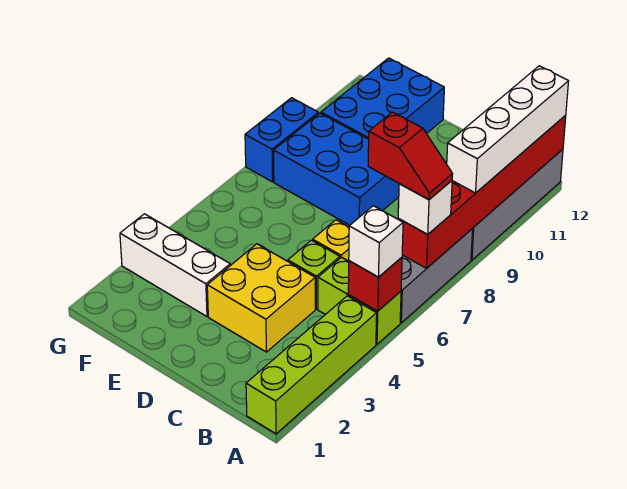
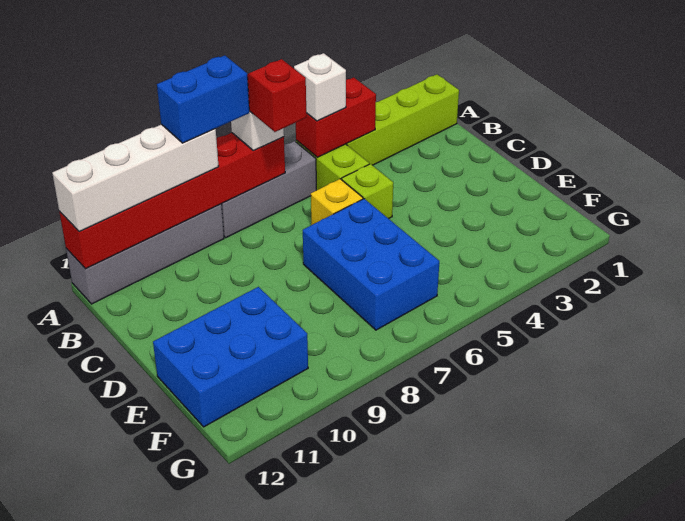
red brick A5 level 2 -> red brick A4:A5 level 2
yellow brick C3:D4 level 1 -> none
blue brick D8:F9 level 1 -> blue brick D6:F7 level 1
white brick E3:G3 level 1 -> none
blue brick G8:G9 level 1 -> blue brick A8:A9 level 4

